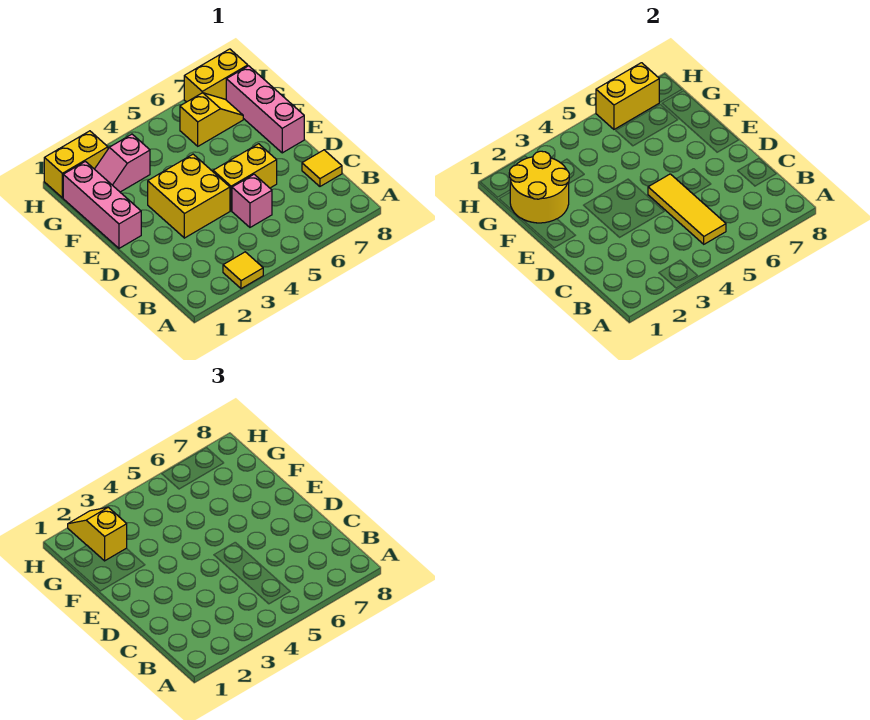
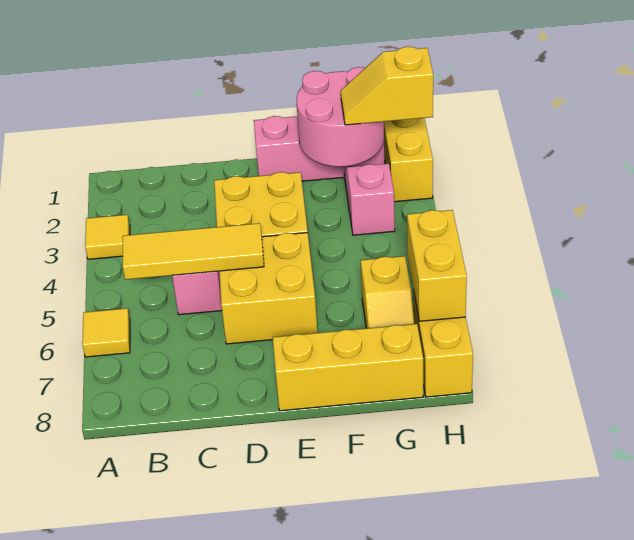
yellow tile C8 level 1 -> yellow tile A6 level 1
yellow brick D5:D6 level 1 -> yellow brick D5:E6 level 1
pink brick E8:G8 level 1 -> yellow brick E8:G8 level 1
yellow round brick F1:G2 level 2 -> pink round brick F1:G2 level 2
yellow slope G2:H2 level 3 top G -> yellow slope G2:H2 level 3 top H

